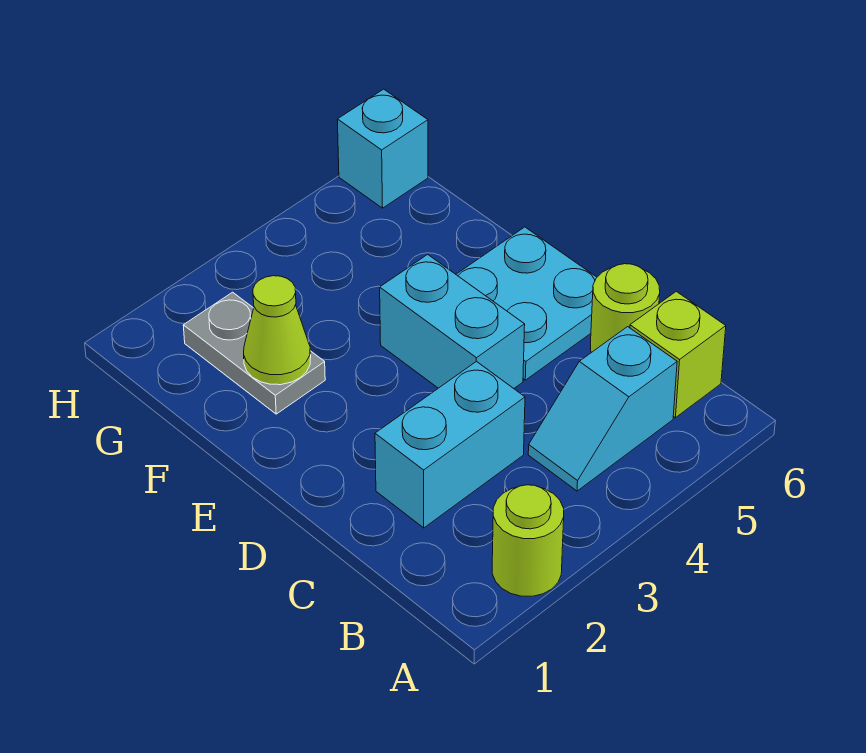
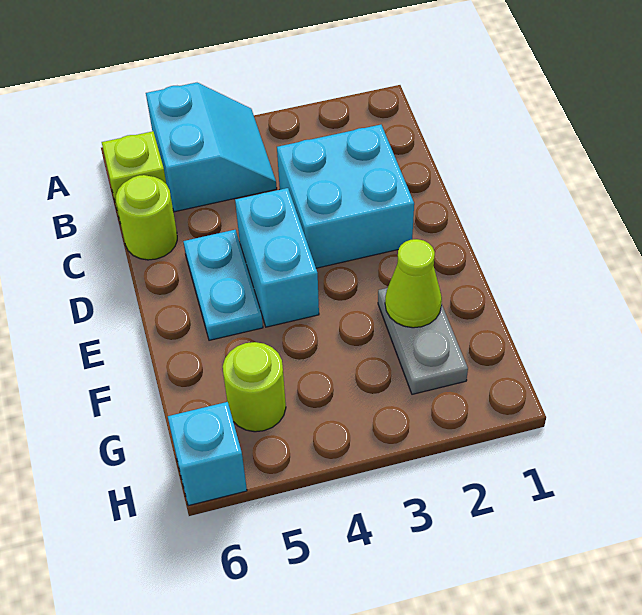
lime round brick A2 level 1 -> lime round brick G5 level 1
cyan slope B4:B5 level 1 top 5 -> cyan slope A4:B5 level 1 top 5
cyan brick C2:C3 level 1 -> cyan brick C2:D3 level 1
cyan plate D5:E6 level 1 -> cyan plate D5:E5 level 1

